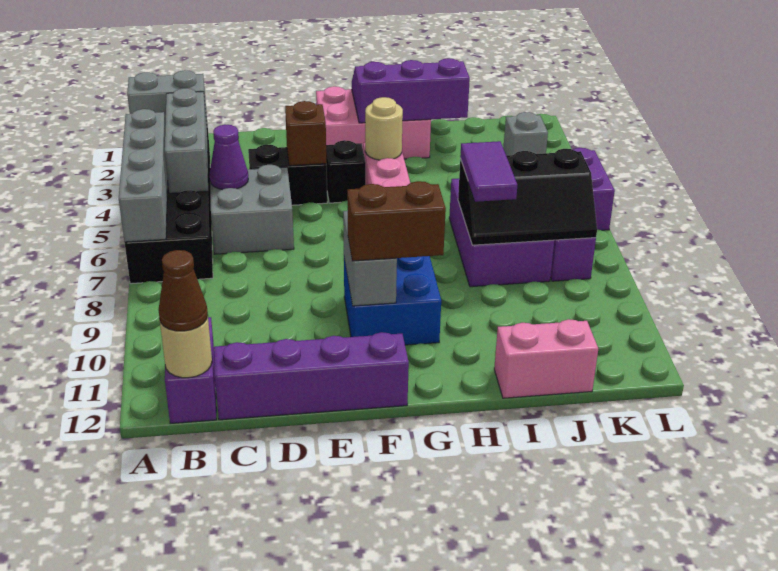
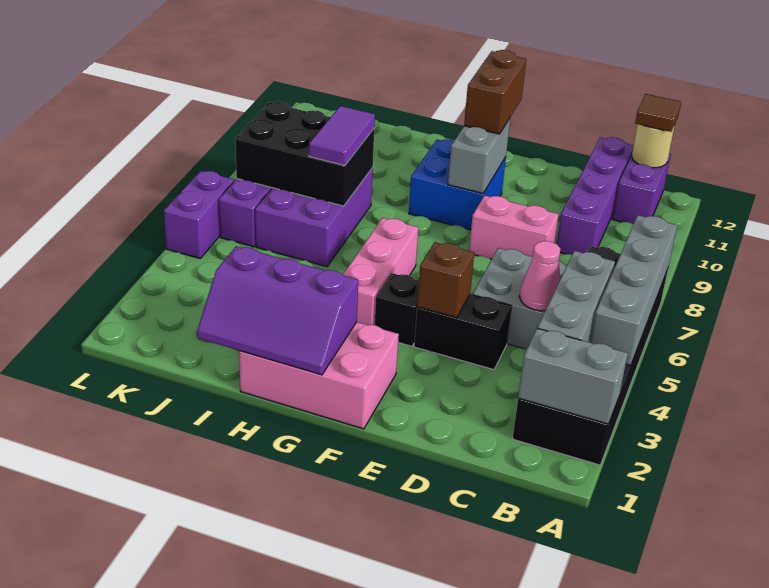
brown cone B12 level 3 -> brown tile B12 level 3
purple cone C5 level 2 -> pink cone C5 level 2
purple brick C12:F12 level 1 -> purple brick C9:C12 level 1
brown brick F10:G10 level 3 -> brown brick F10:F11 level 3
tan round brick G4 level 2 -> none
black slope I7:K8 level 2 top 7 -> black brick I7:K8 level 2
pink brick I12:J12 level 1 -> pink brick D8:E8 level 1
grey brick K3 level 1 -> none

